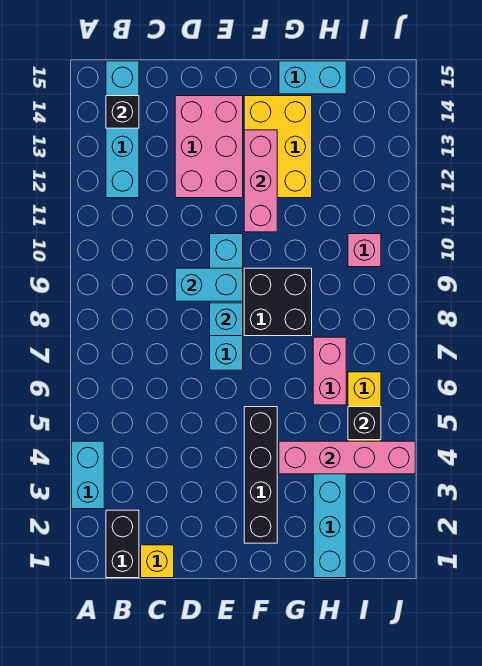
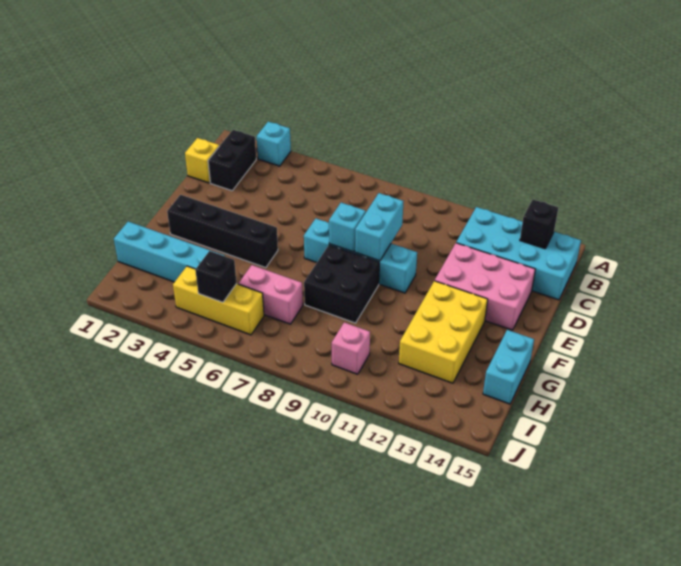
cyan brick A3:A4 level 1 -> cyan brick A3 level 1
black brick B1:B2 level 1 -> black brick B2:C2 level 1
cyan brick B12:B15 level 1 -> cyan brick B12:C15 level 1
pink brick F11:F13 level 2 -> none
yellow brick F12:G14 level 1 -> yellow brick F12:H13 level 1
pink brick G4:J4 level 2 -> none

